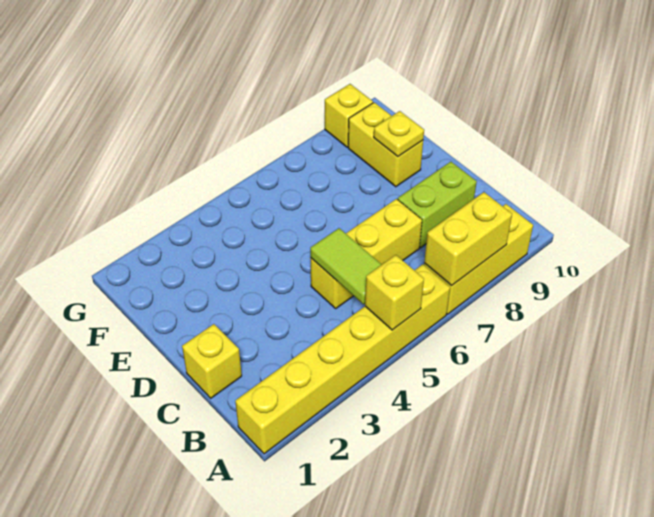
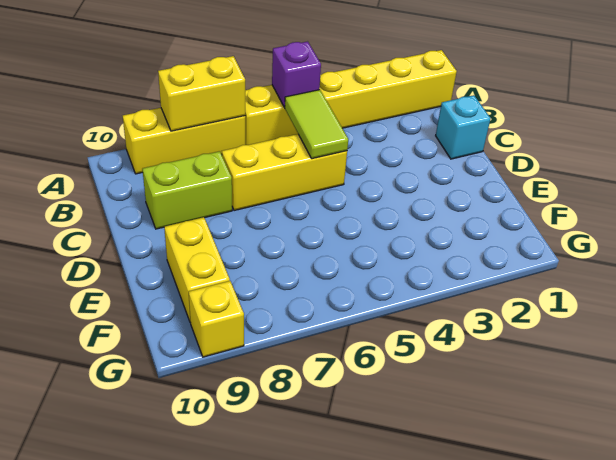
yellow brick A5 level 2 -> purple brick A5 level 2
yellow brick C1 level 1 -> cyan brick C1 level 1
yellow plate E9 level 2 -> none

